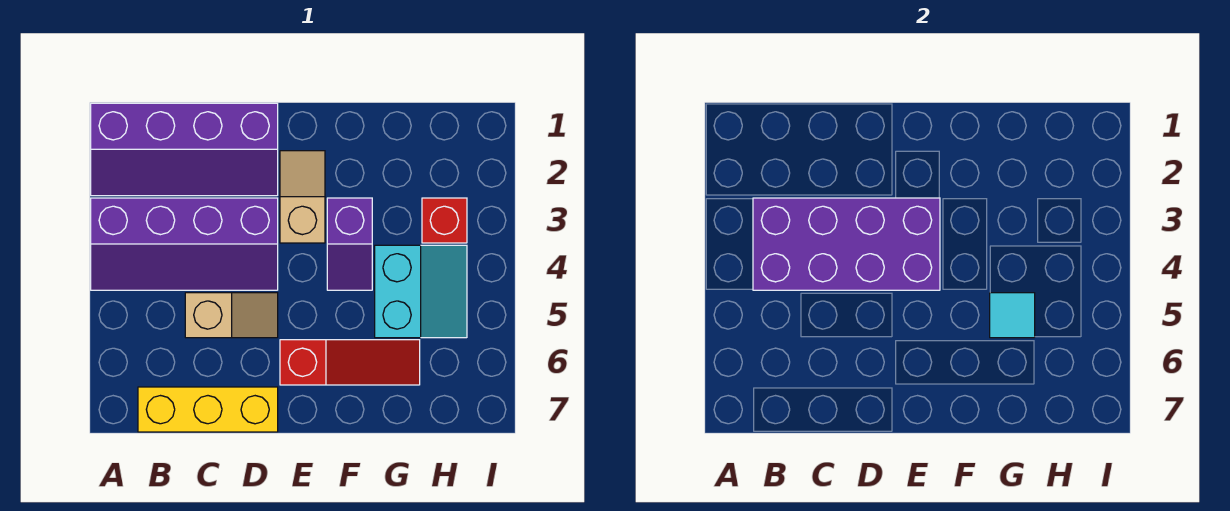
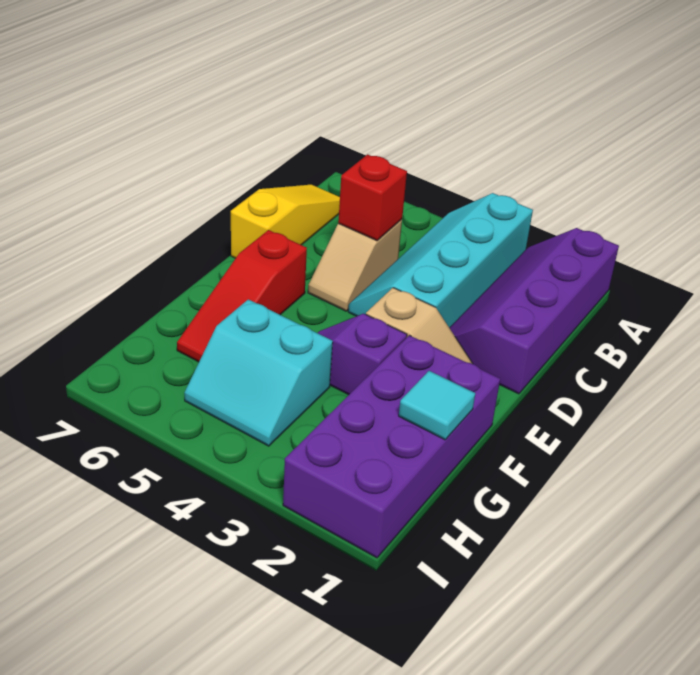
purple slope A3:D4 level 1 top 3 -> cyan slope A3:D4 level 1 top 3
purple brick B3:E4 level 2 -> purple brick F1:I2 level 1
yellow brick B7:D7 level 1 -> yellow slope B7:D7 level 1 top D
cyan tile G5 level 2 -> cyan tile G1 level 2
red brick H3 level 1 -> red brick C5 level 2

